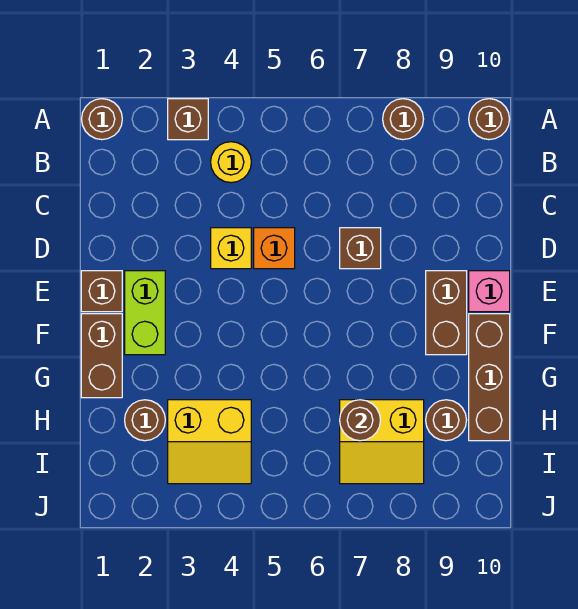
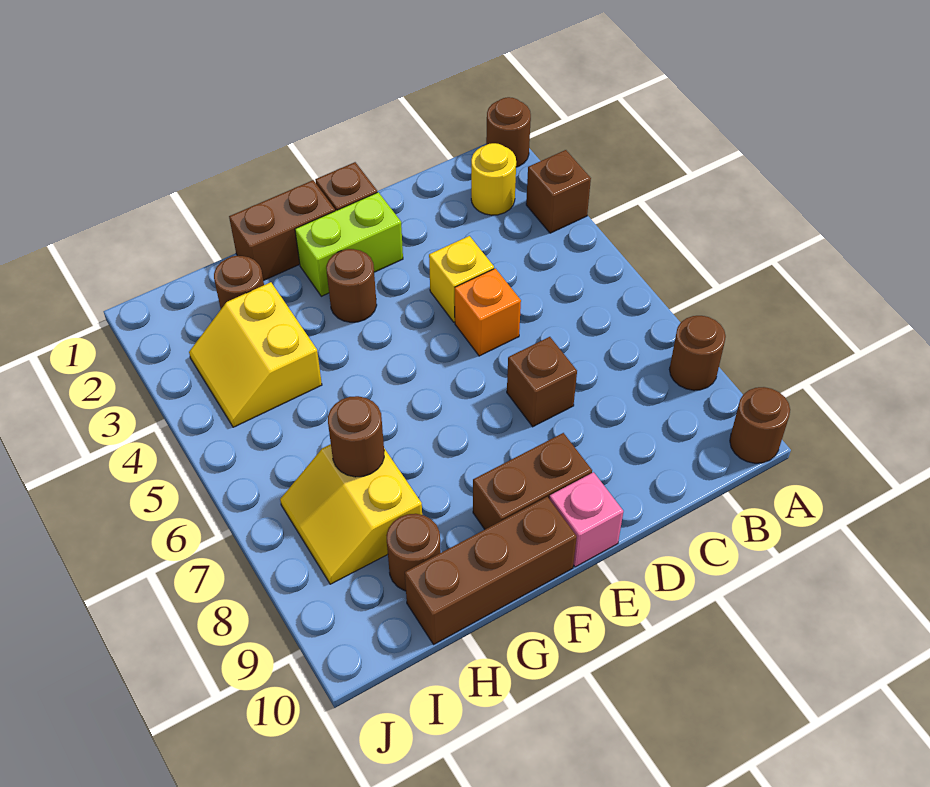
yellow round brick B4 level 1 -> yellow round brick B2 level 1
none -> brown round brick F3 level 1

